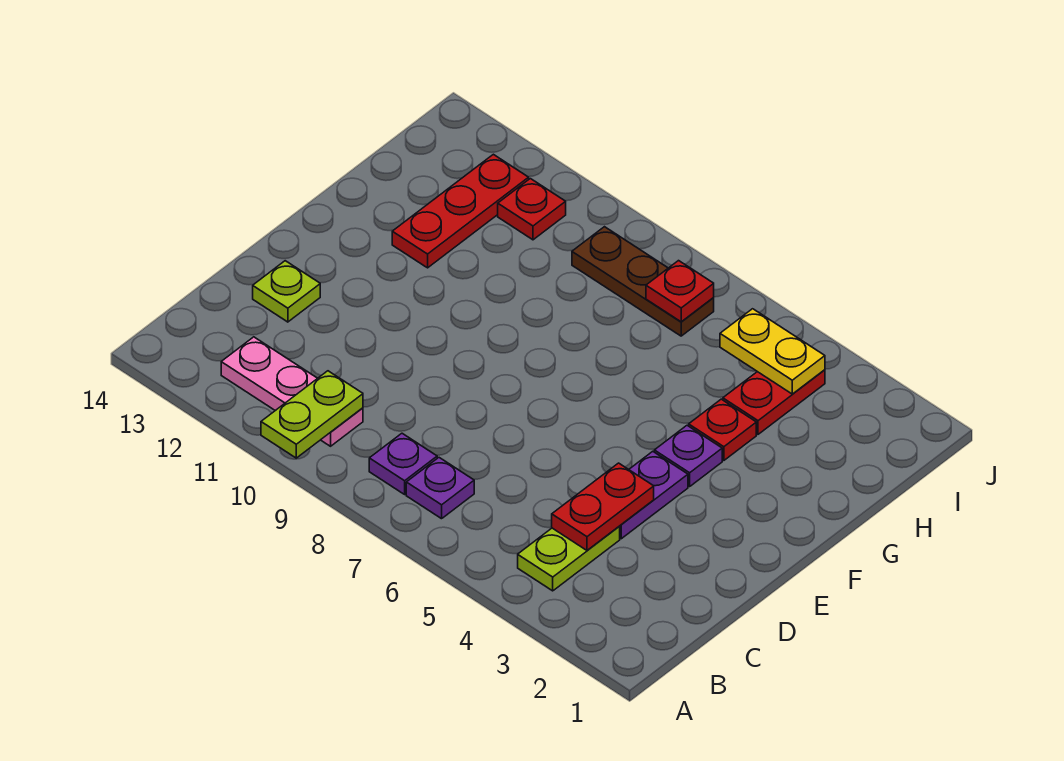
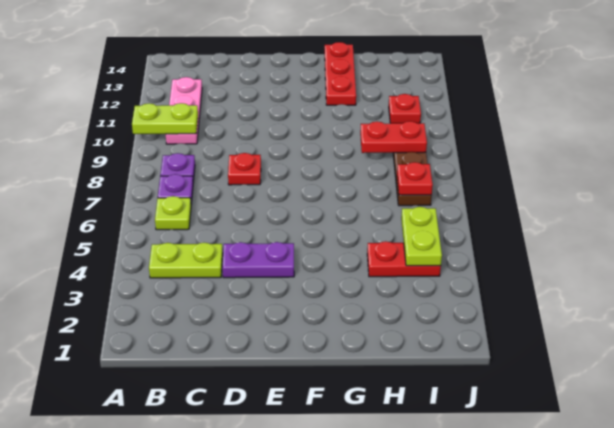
red plate C4:D4 level 2 -> red plate H9:I9 level 2
lime plate D13 level 1 -> lime plate B6 level 1
purple plate F4 level 1 -> none
red plate G4 level 1 -> red plate D8 level 1
red plate G12:I12 level 1 -> red plate G12:G14 level 1
yellow plate I4:I5 level 2 -> lime plate I4:I5 level 2

